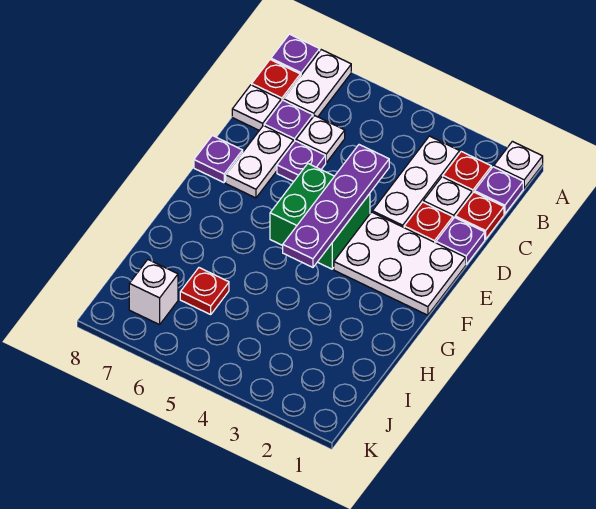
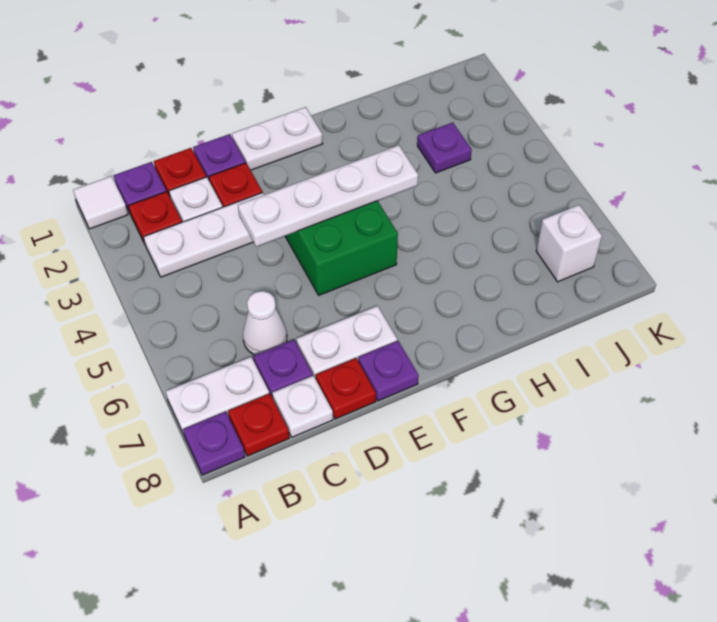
white plate A1 level 1 -> white tile A1 level 1
white plate C6 level 1 -> white cone C6 level 1
purple plate D4:G4 level 2 -> white plate D4:G4 level 2
purple plate D6 level 1 -> purple plate I3 level 1
white plate E1:F3 level 1 -> white plate E1:F1 level 1
red plate I6 level 1 -> red plate D8 level 1

